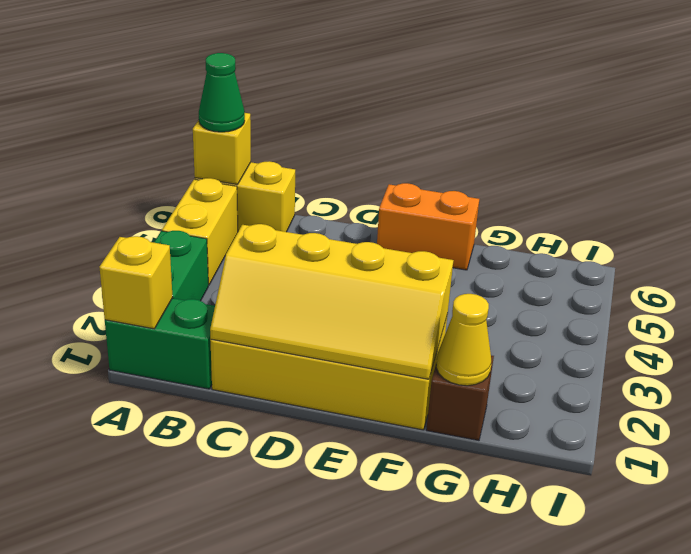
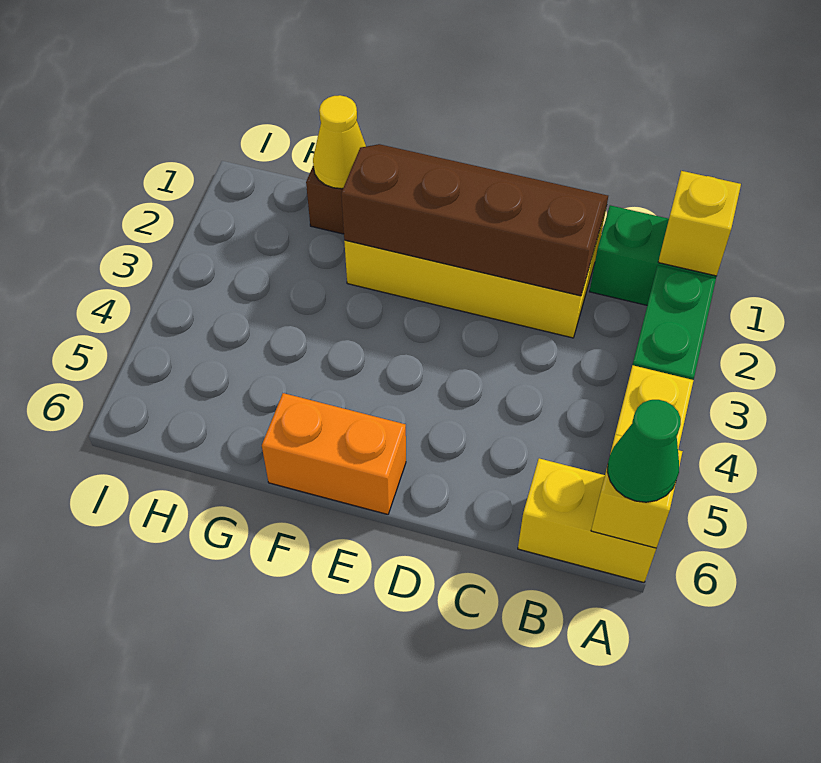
yellow slope C1:F2 level 2 top 2 -> brown slope C1:F2 level 2 top 2

